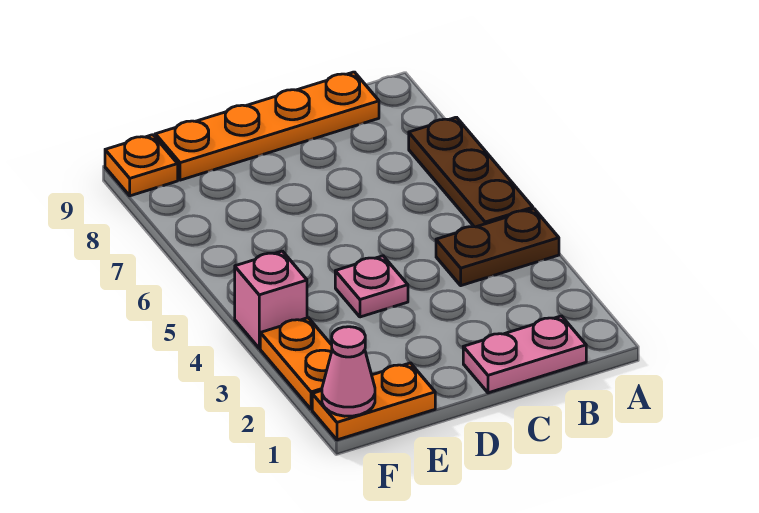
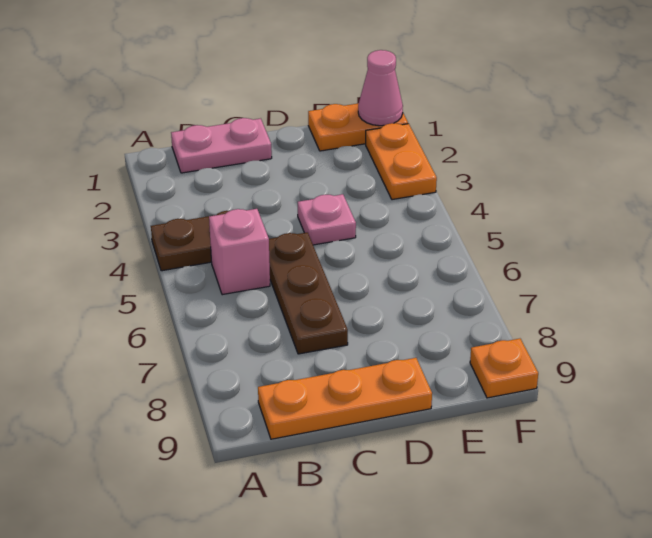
brown plate A5:A7 level 1 -> brown plate C5:C7 level 1
orange plate B9:E9 level 1 -> orange plate B9:D9 level 1
pink brick F4 level 1 -> pink brick B5 level 1

